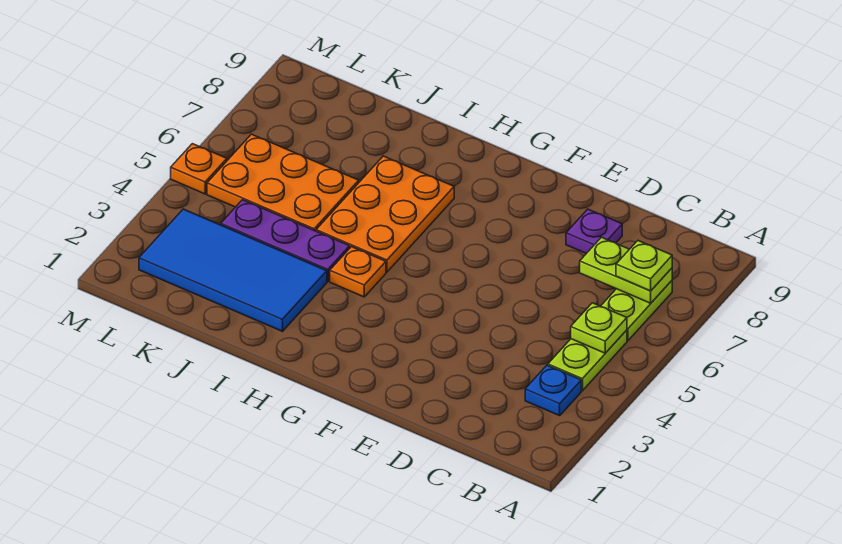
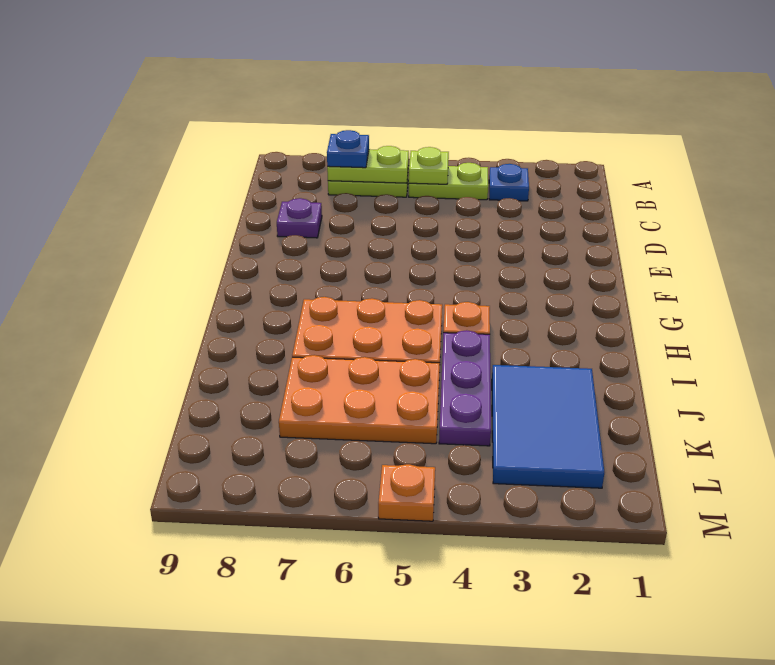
lime plate B7:C7 level 2 -> lime plate B6:B7 level 2
lime plate B7 level 3 -> blue plate B7 level 3
blue tile I2:L3 level 1 -> blue tile J2:L3 level 1
orange plate J5:L6 level 1 -> orange plate J5:K7 level 1

